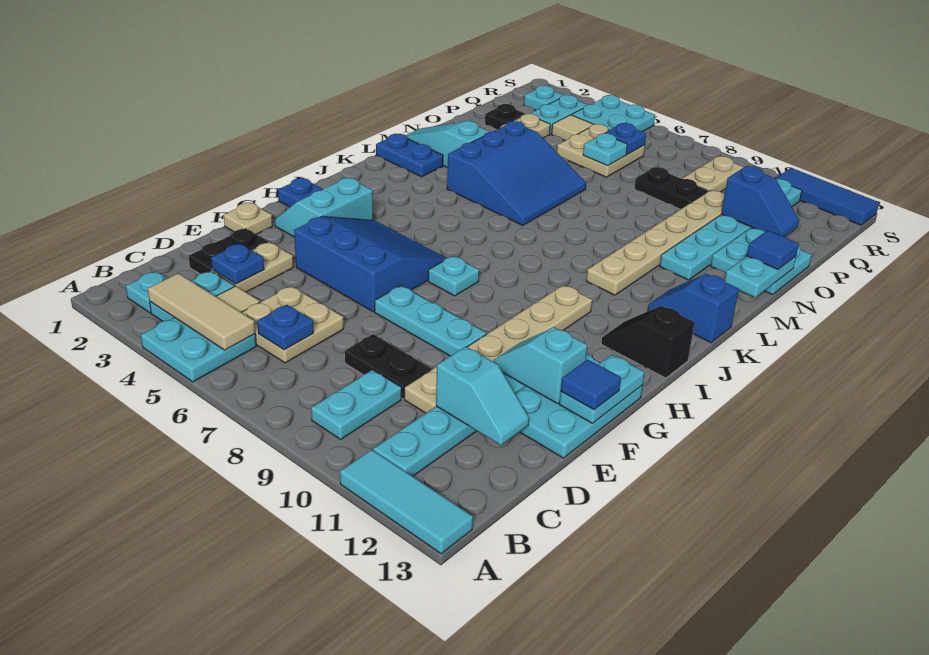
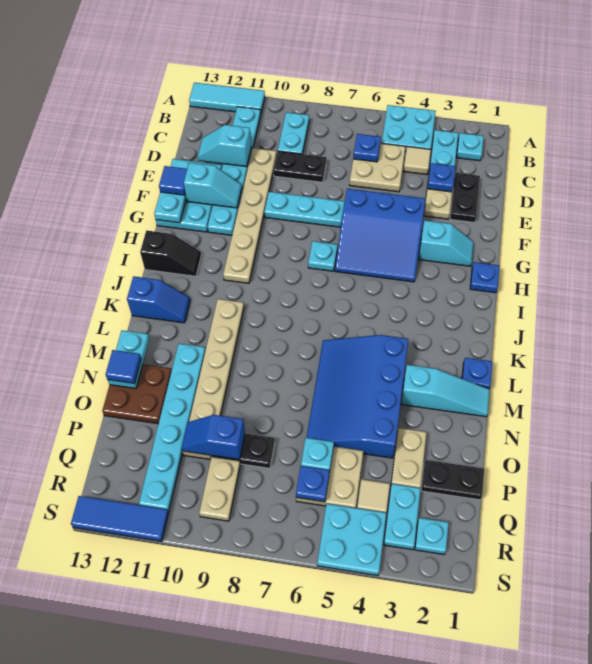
tan tile B3:B5 level 2 -> none
tan plate F1 level 1 -> none
cyan slope G2:H3 level 1 top 3 -> cyan slope G2:G3 level 1 top 3
blue plate L1:L2 level 1 -> blue plate L1 level 1
blue slope L4:N6 level 1 top 4 -> blue slope L4:O6 level 1 top 4
cyan plate N12:O13 level 1 -> brown plate N12:O13 level 1
black plate P2 level 1 -> black plate P1:P2 level 1
blue slope P11:P12 level 2 top 11 -> blue slope P9:P10 level 2 top 9

